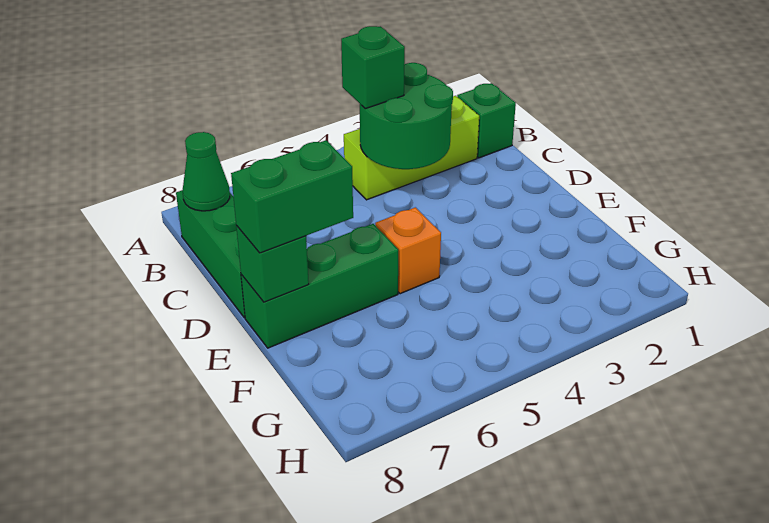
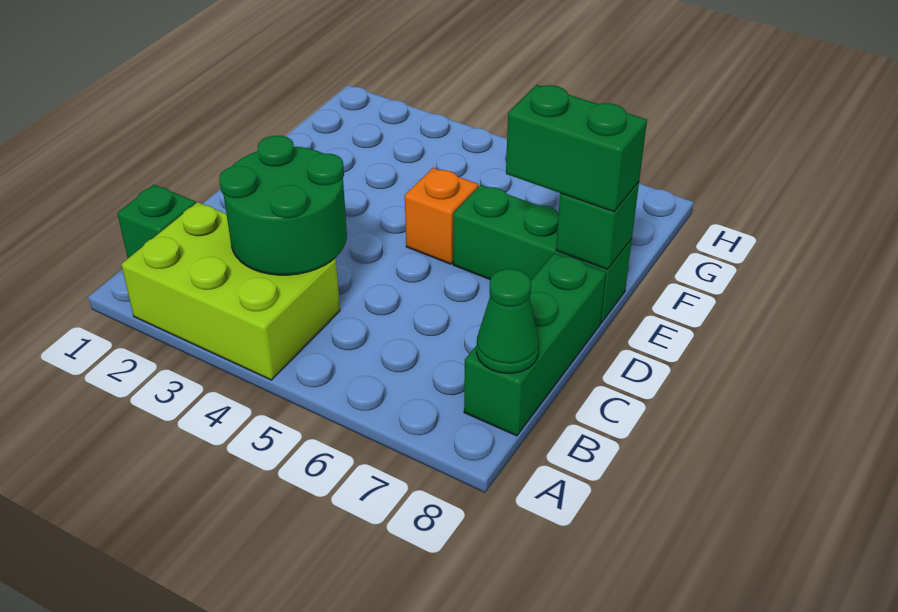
lime brick B2:B4 level 1 -> lime brick A2:B4 level 1
green brick B4 level 3 -> none

